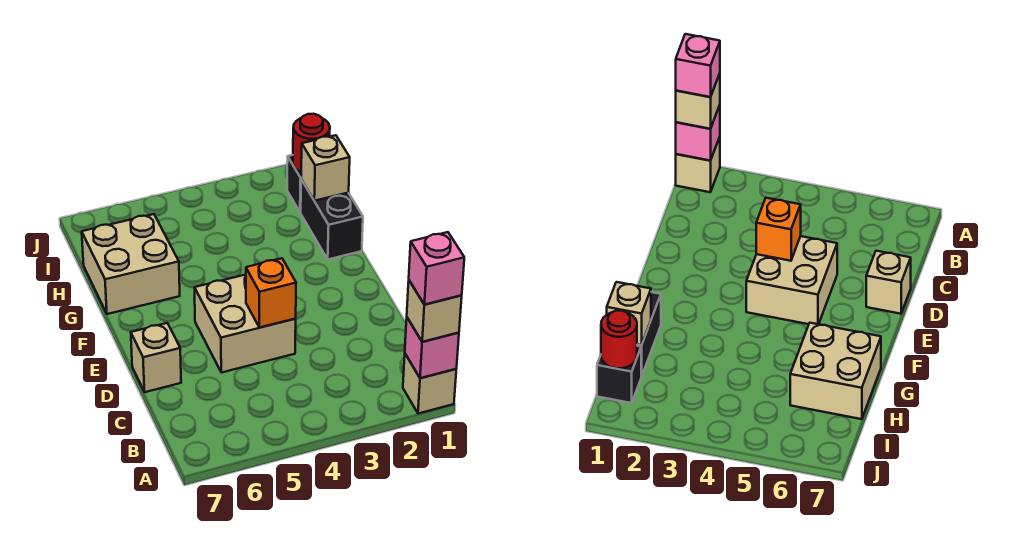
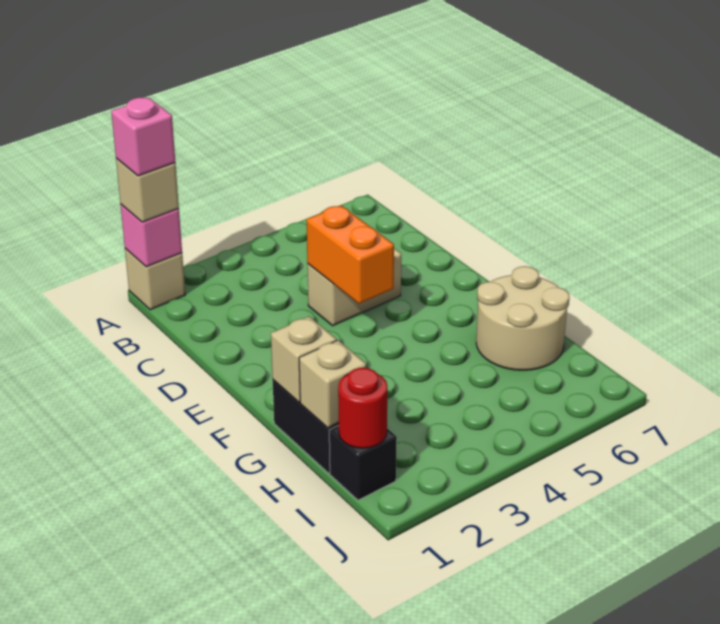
tan brick D4:E5 level 1 -> tan brick D4:D5 level 1
orange brick D4 level 2 -> orange brick D4:E4 level 2
tan brick D7 level 1 -> tan brick G1 level 2
tan brick G6:H7 level 1 -> tan round brick G6:H7 level 1

